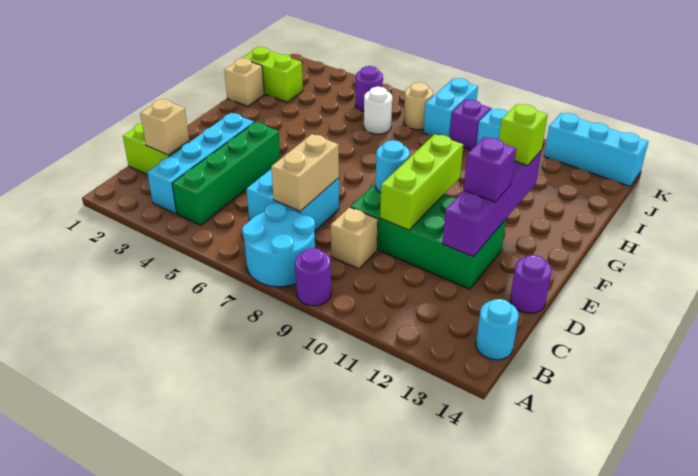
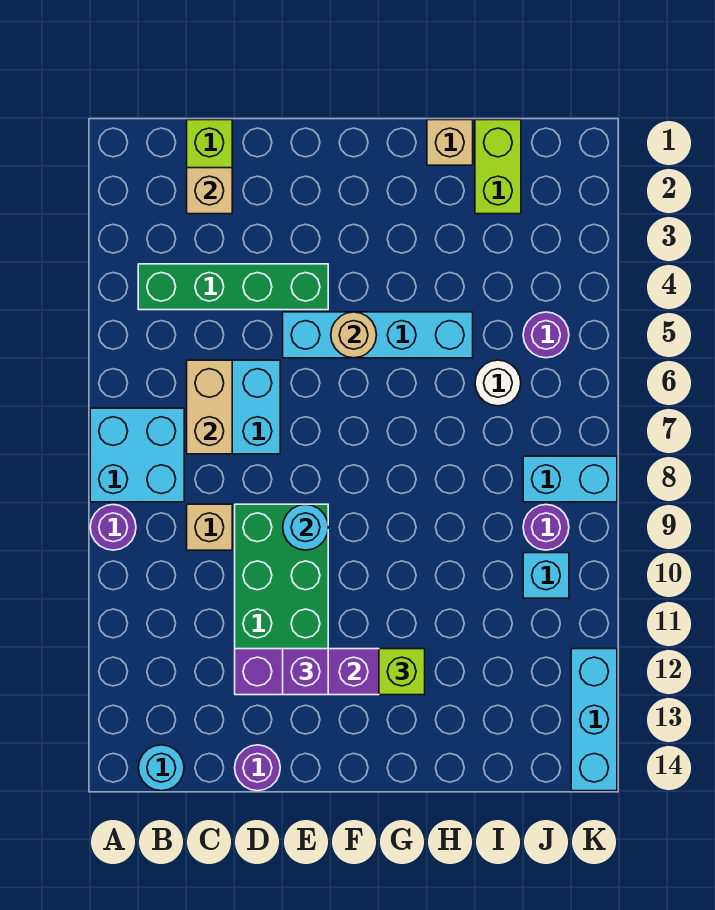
cyan round brick A7:B8 level 1 -> cyan brick A7:B8 level 1
cyan brick B3:E3 level 1 -> cyan brick E5:H5 level 1
tan brick C7:D7 level 2 -> tan brick C6:C7 level 2
lime brick D10:F10 level 2 -> none
tan round brick J7 level 1 -> tan round brick F5 level 2
purple brick J9 level 1 -> purple round brick J9 level 1

